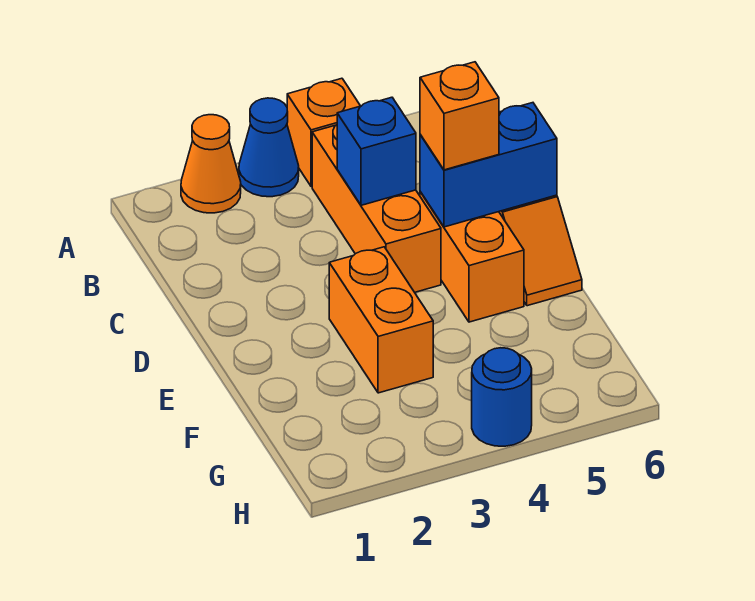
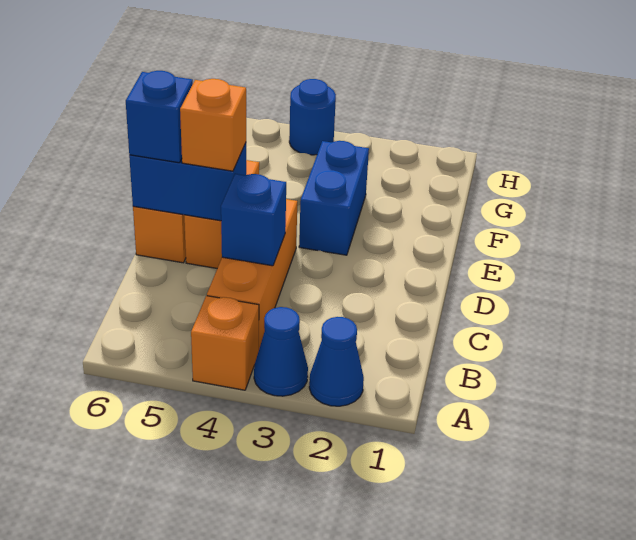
orange cone A2 level 1 -> blue cone A2 level 1
none -> blue brick D6 level 3
orange brick E3:F3 level 1 -> blue brick E3:F3 level 1

